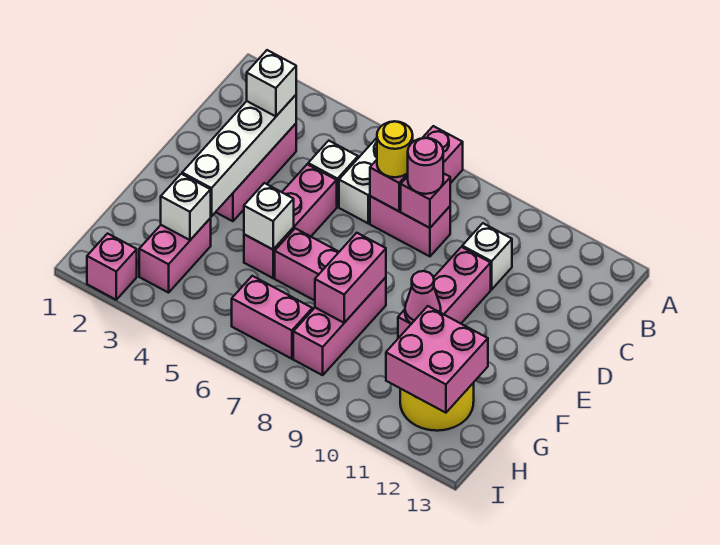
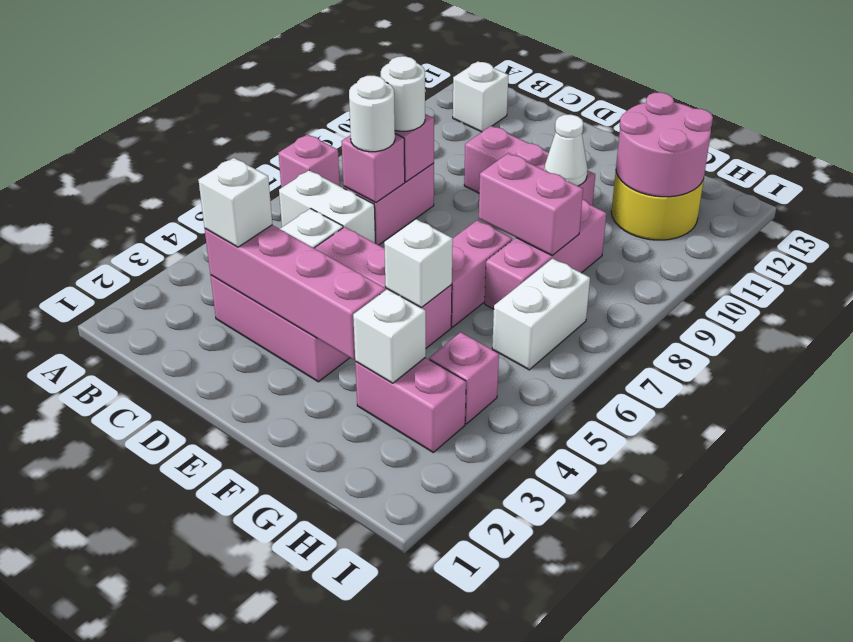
white brick C3:F3 level 2 -> pink brick C3:F3 level 2
yellow round brick C7 level 3 -> white round brick C7 level 3
pink round brick C8 level 3 -> white round brick C8 level 3
white brick C10 level 1 -> white brick B12 level 1
pink brick F8:H8 level 1 -> pink brick G7:G9 level 1
pink cone F10 level 2 -> white cone F10 level 2
pink brick G11:H12 level 2 -> pink round brick G11:H12 level 2
pink brick H6:H7 level 1 -> white brick H6:H7 level 1
pink brick I2 level 1 -> pink brick H4 level 1

